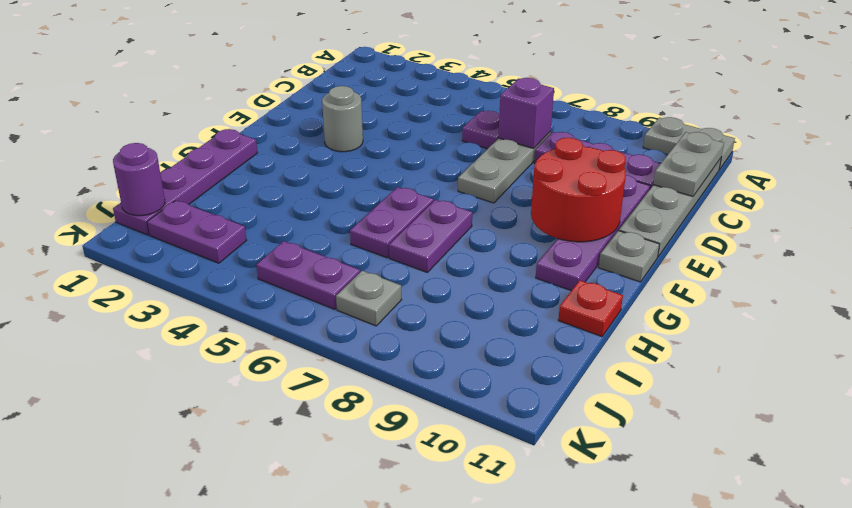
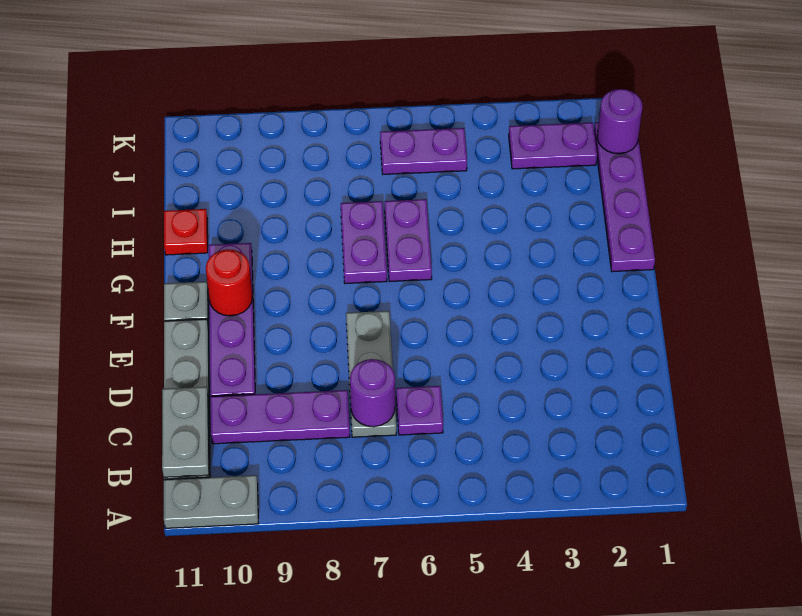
purple brick C7 level 2 -> purple round brick C7 level 2
grey round brick E3 level 1 -> none
red round brick E9:F10 level 2 -> red round brick F10 level 2
grey plate J7 level 1 -> none

